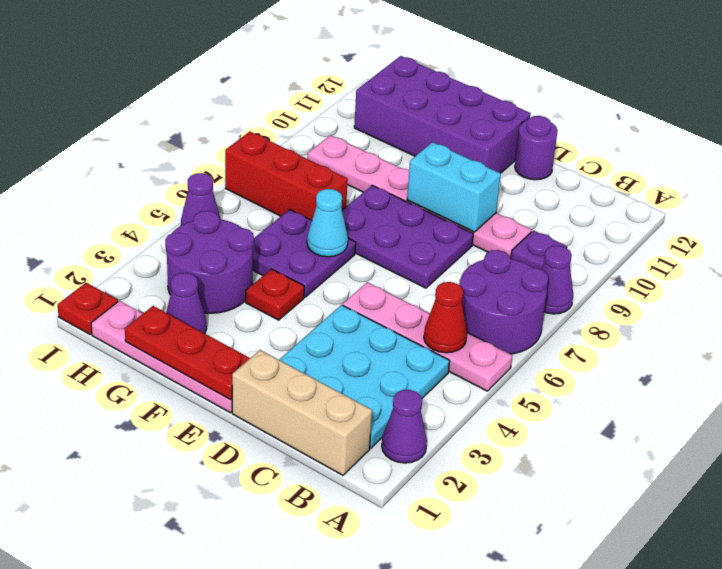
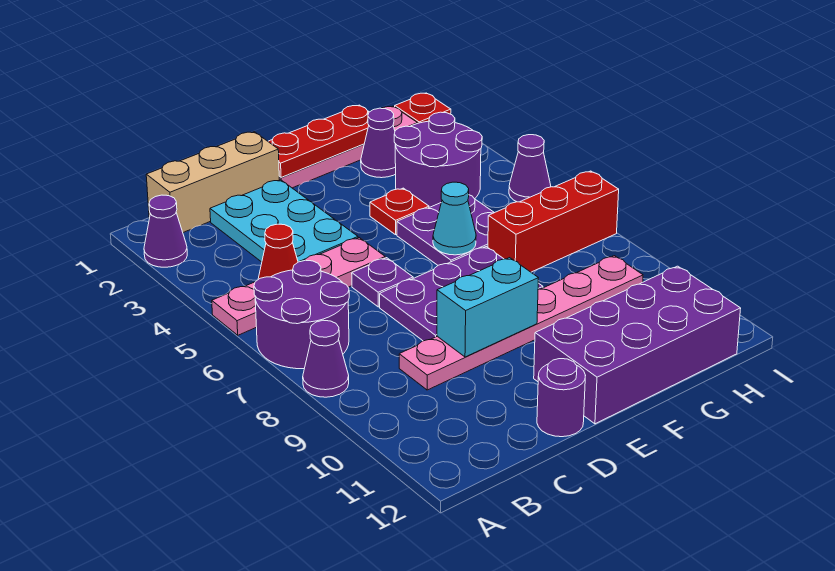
cyan plate B2:D4 level 1 -> cyan plate C2:D4 level 1
purple plate B9 level 1 -> purple plate D6 level 1

